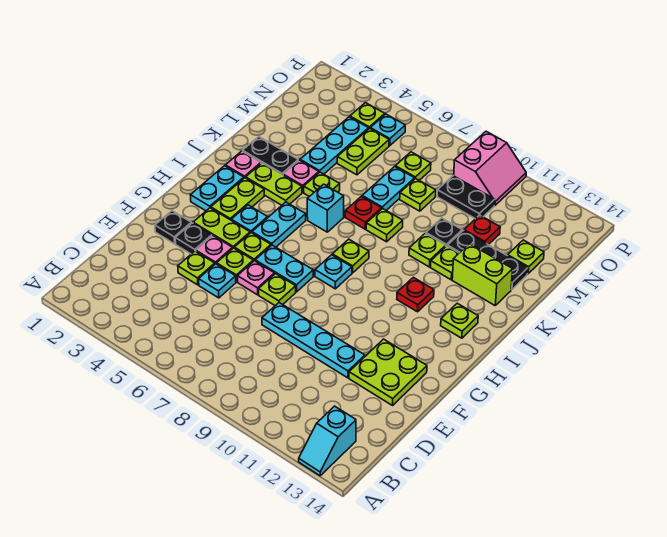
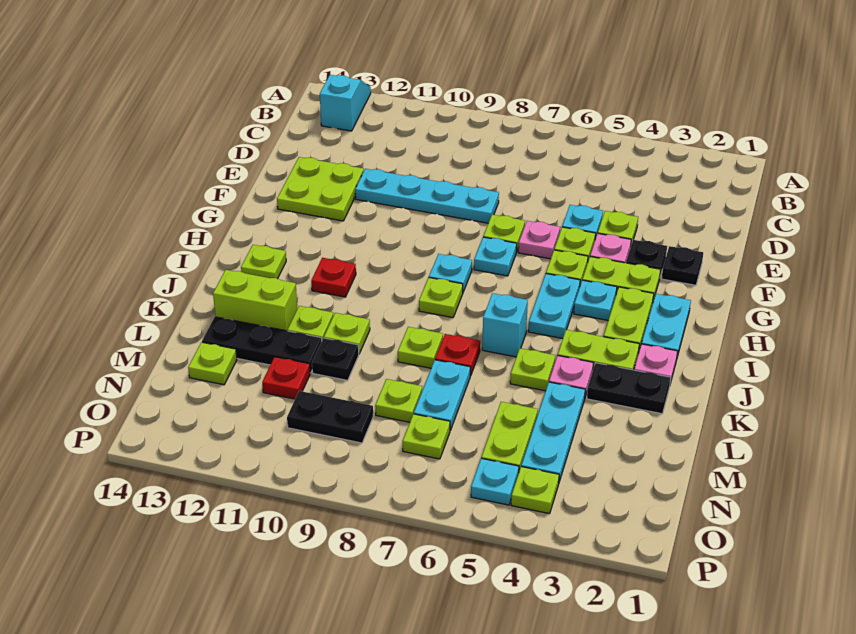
cyan plate G6:G7 level 1 -> cyan plate G7 level 1
pink slope O9:P10 level 1 top 9 -> none

